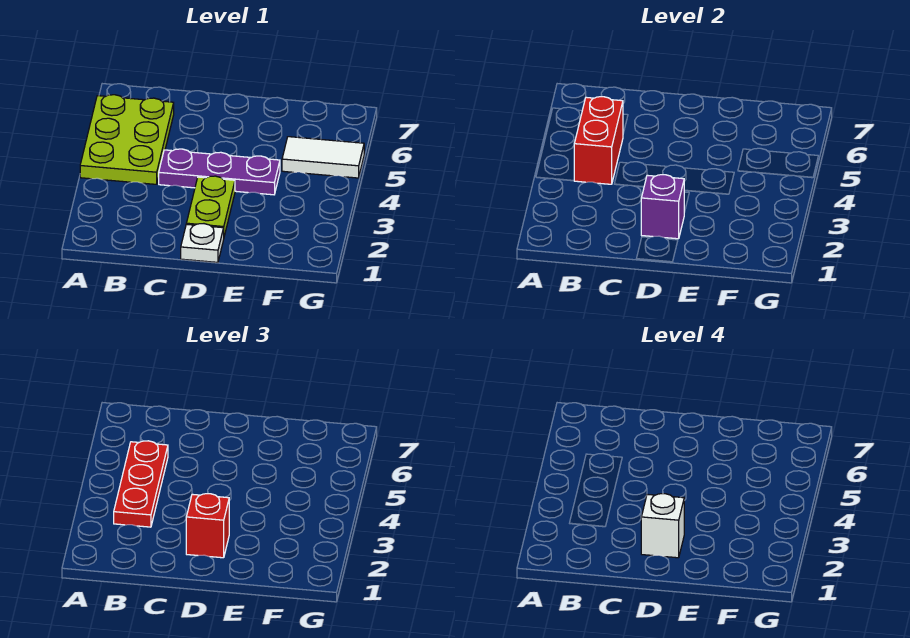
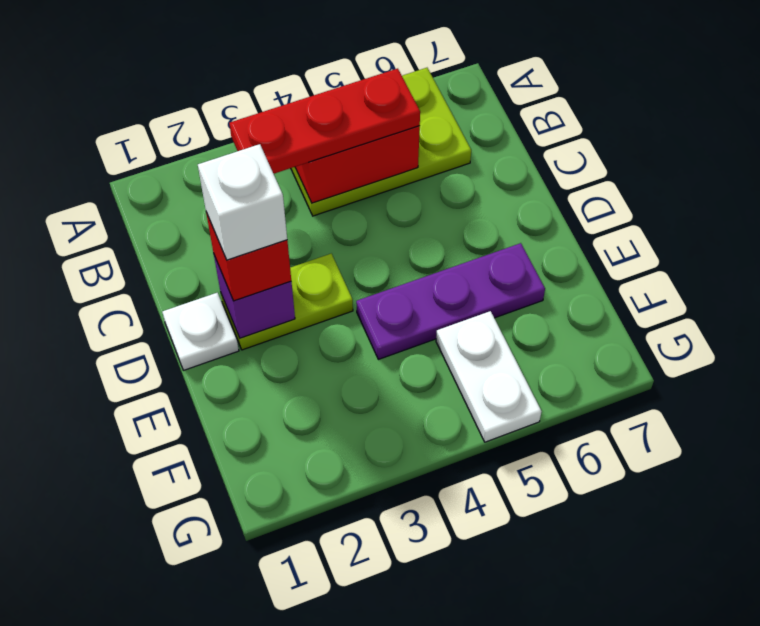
purple plate C4:E4 level 1 -> purple plate E4:E6 level 1
white tile F5:G5 level 1 -> white plate F5:G5 level 1

